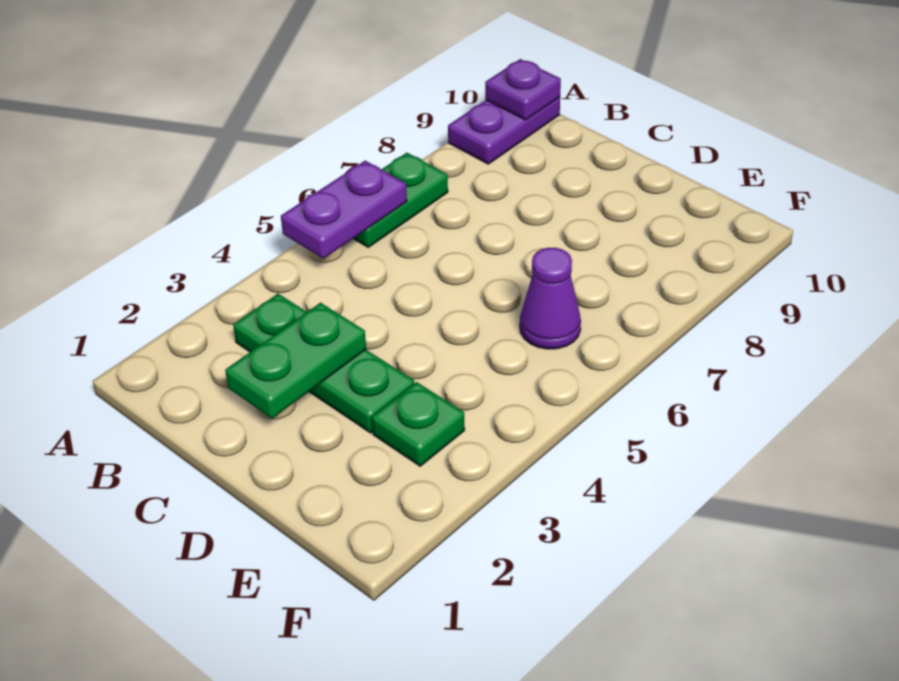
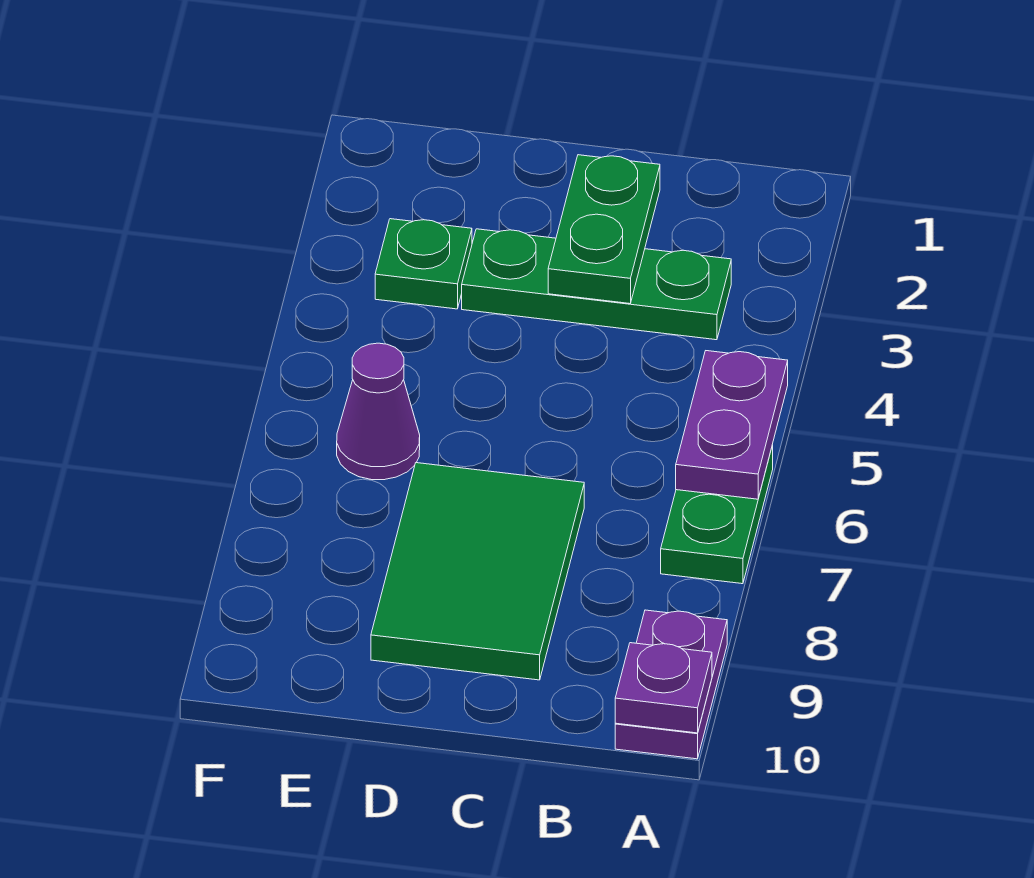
none -> green tile C7:D9 level 1

